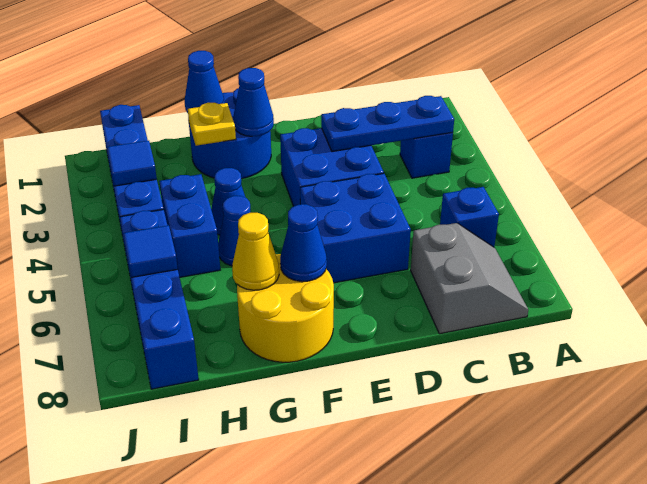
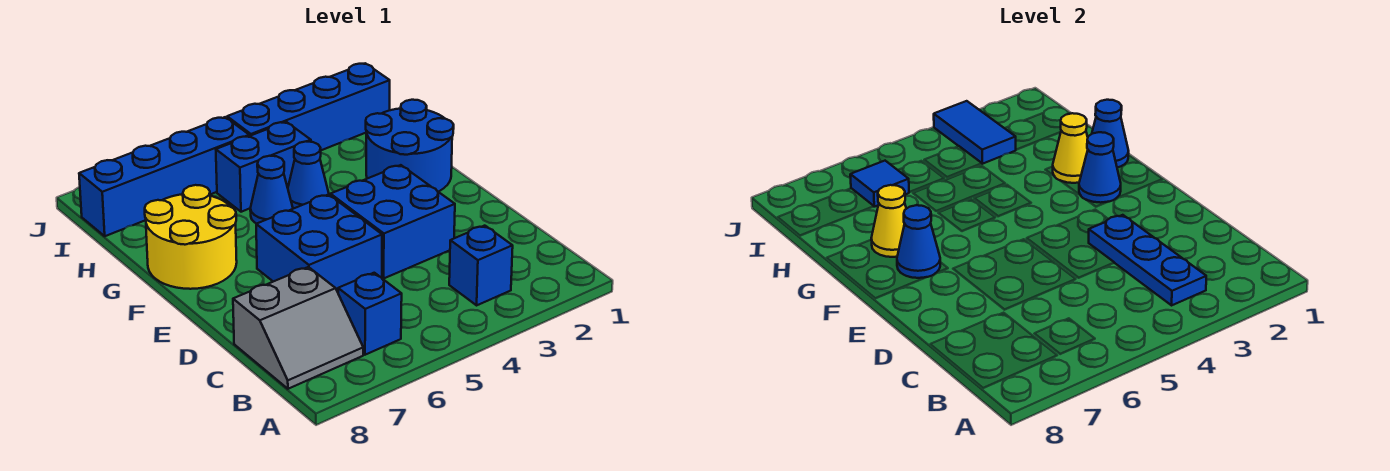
yellow plate G2 level 2 -> yellow cone G2 level 2
blue tile I3 level 2 -> blue tile I3:J3 level 2

